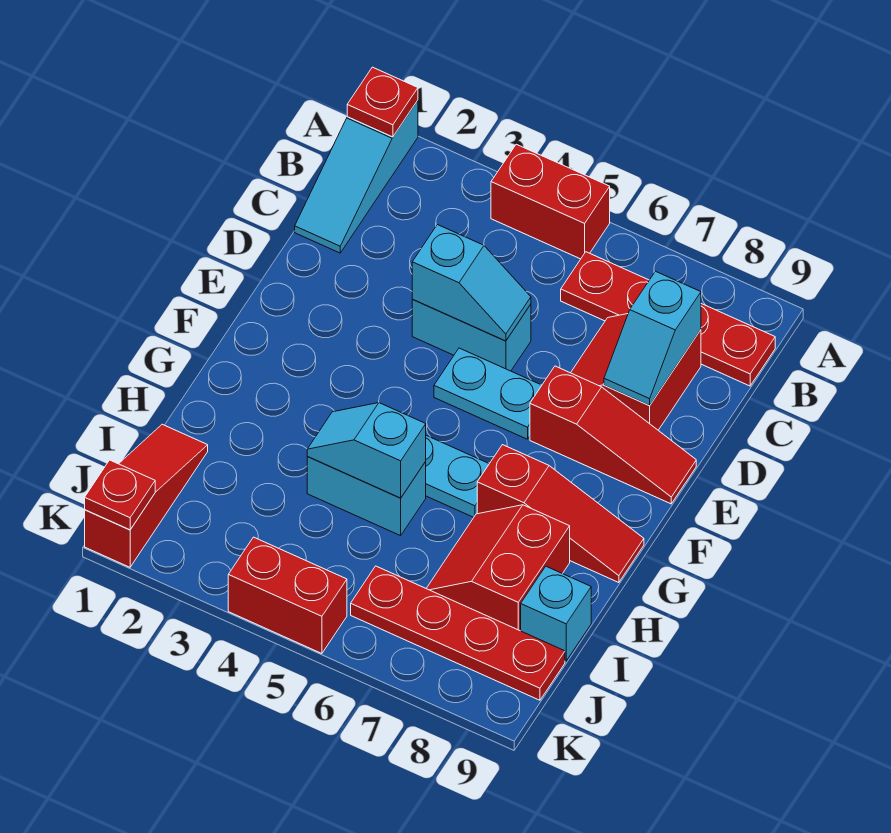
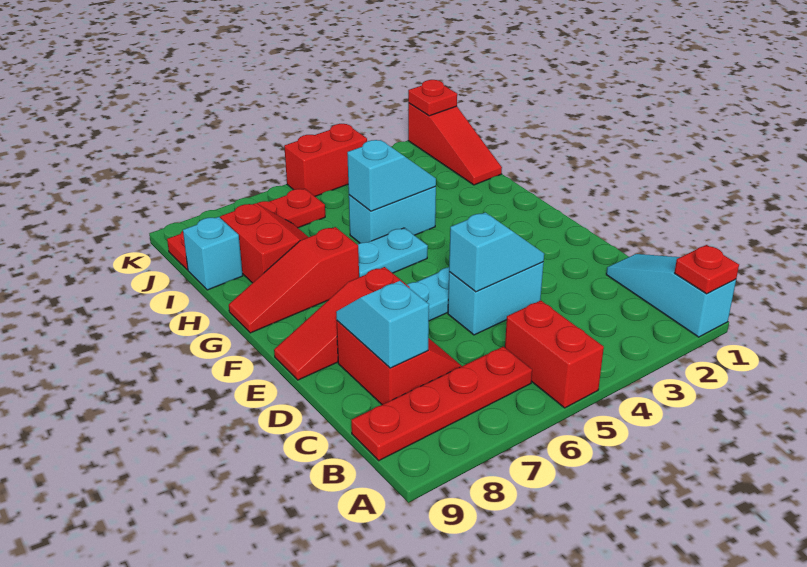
red brick A4:A5 level 1 -> red brick A5:B5 level 1
cyan slope D4:D5 level 2 top 4 -> cyan slope D4:D5 level 2 top 5

